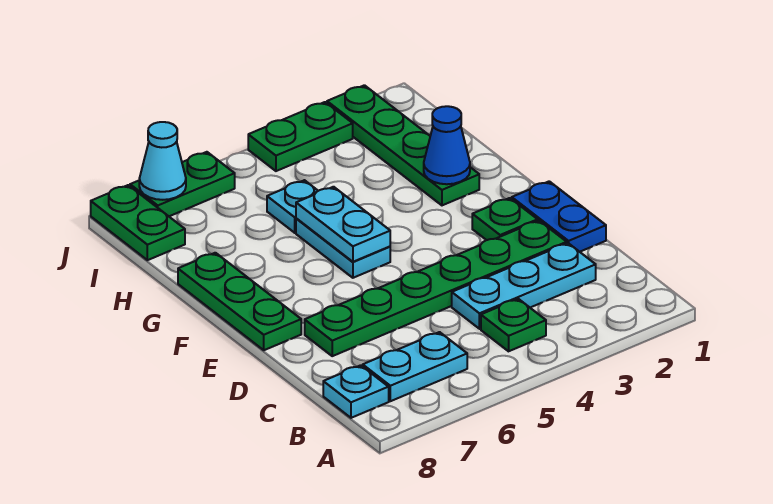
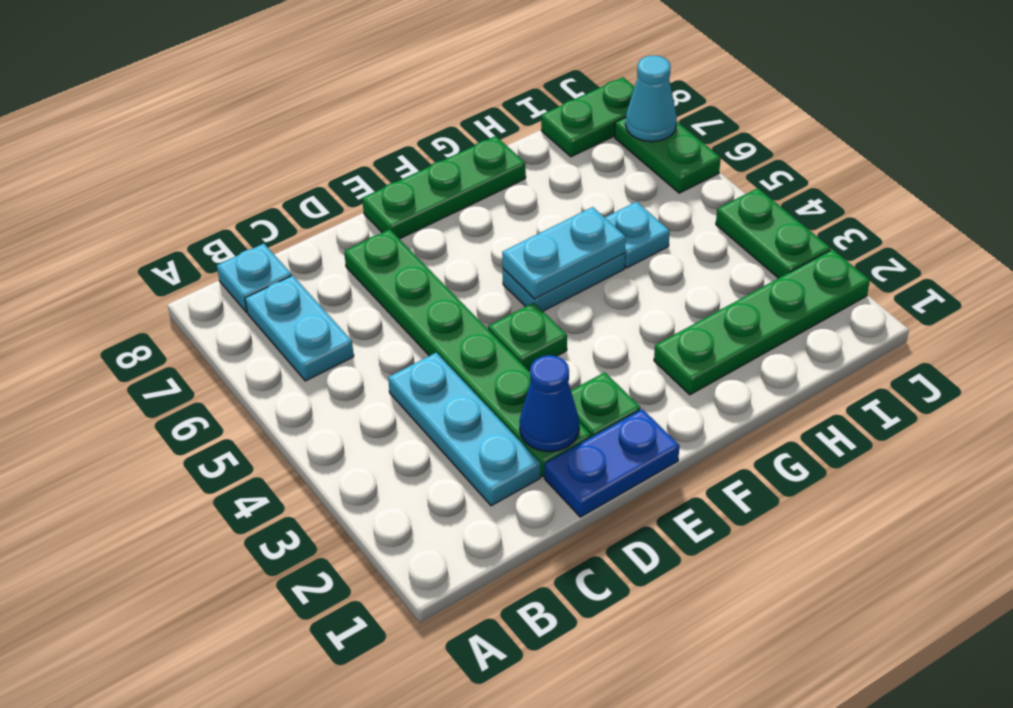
green plate B4 level 1 -> green plate E4 level 1
blue cone G2 level 2 -> blue cone D2 level 2

